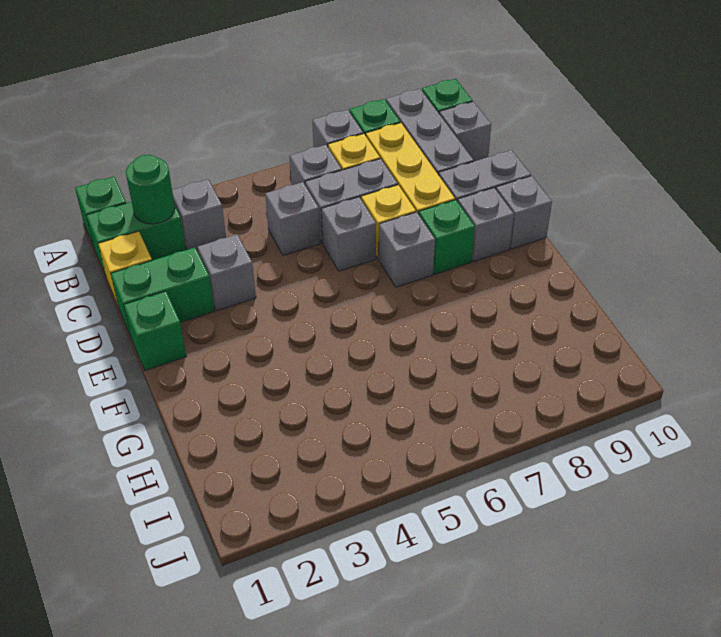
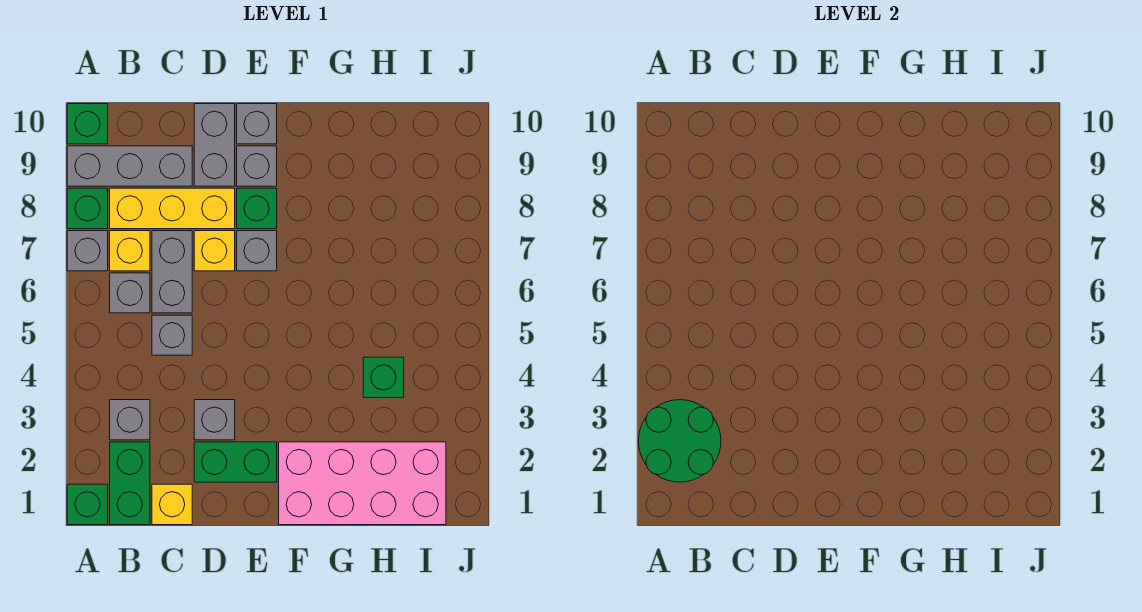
green round brick B2 level 2 -> green round brick A2:B3 level 2
grey brick B10 level 1 -> none
green brick D1:D2 level 1 -> green brick D2:E2 level 1
grey brick D6 level 1 -> none
green brick E1 level 1 -> green brick H4 level 1
none -> pink brick F1:I2 level 1

